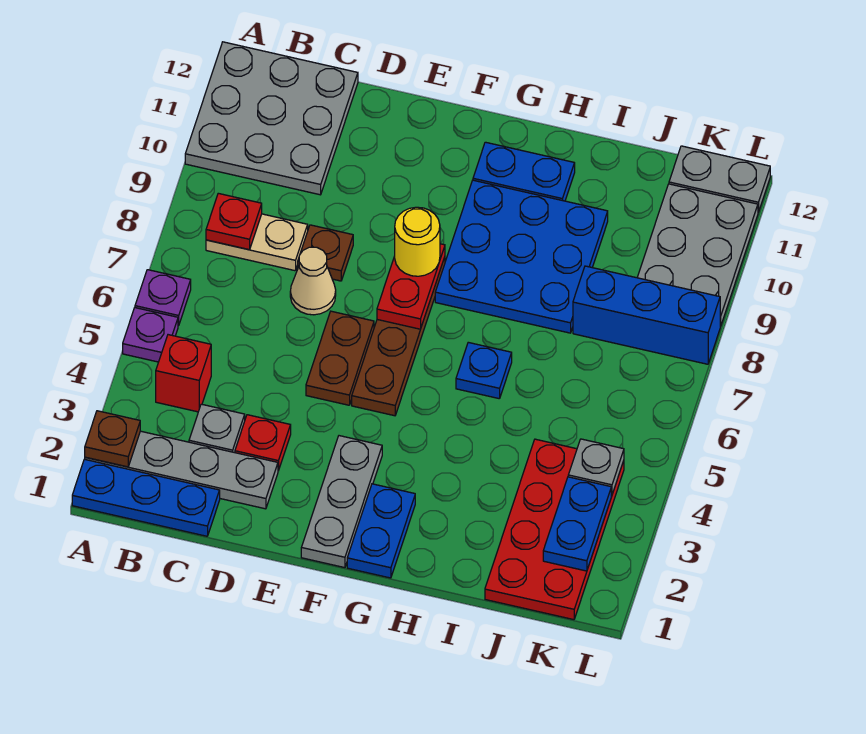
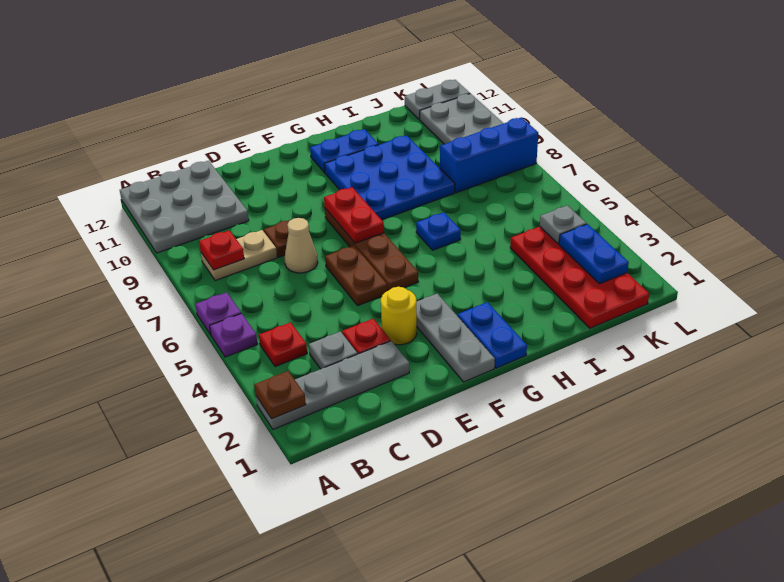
blue plate A1:C1 level 1 -> none
red brick B4 level 1 -> red plate B4 level 1
yellow round brick F8 level 3 -> yellow round brick E3 level 1

